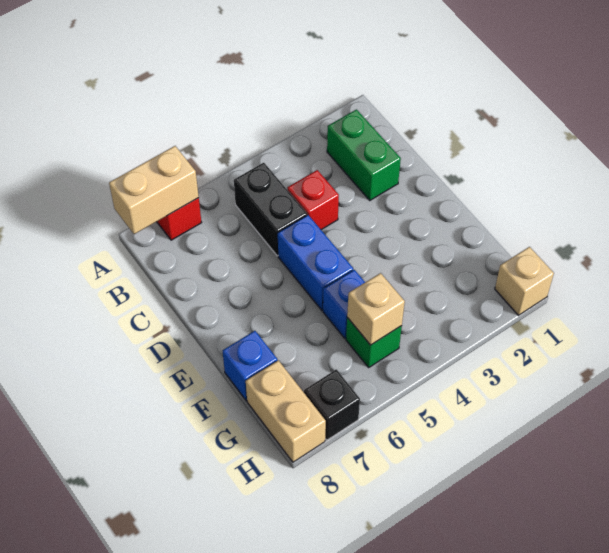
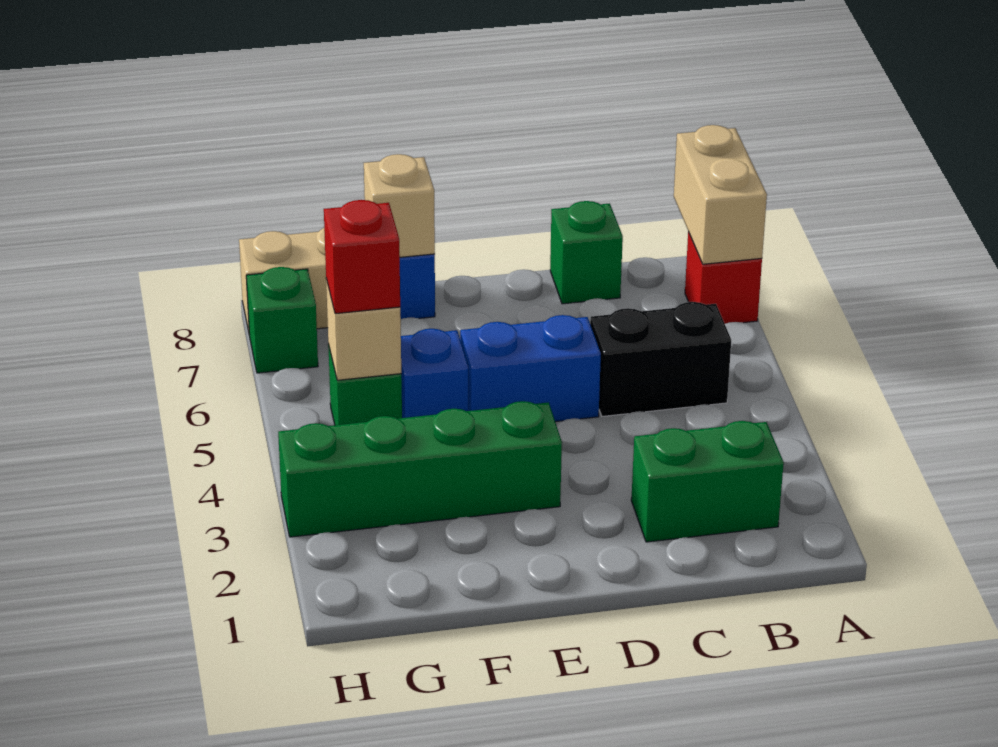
red brick C4 level 1 -> red brick G5 level 3
none -> green brick C8 level 1
none -> green brick E3:H3 level 1
tan brick H1 level 1 -> tan brick F8 level 2
black brick H7 level 1 -> green brick H7 level 1

